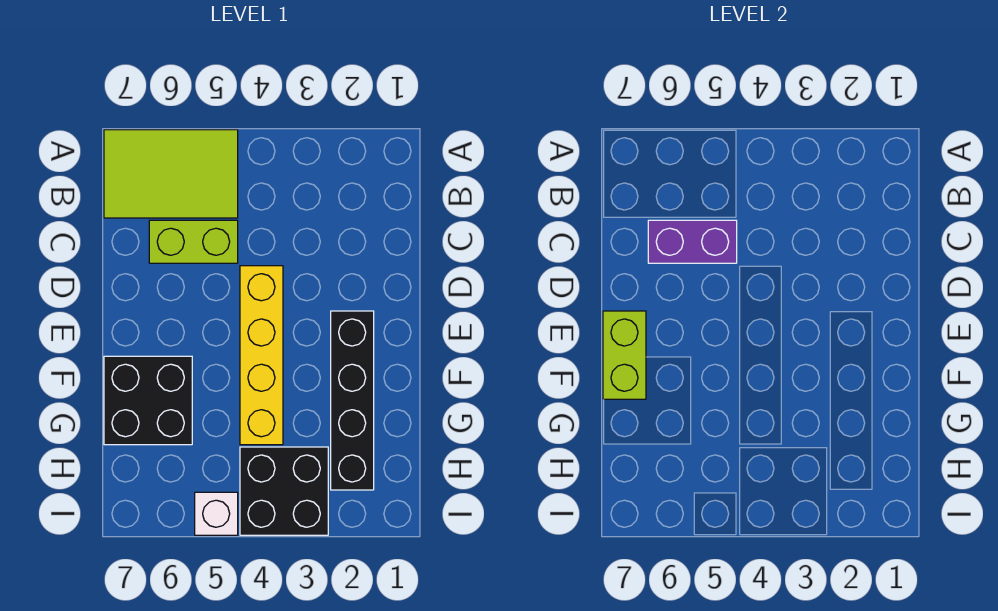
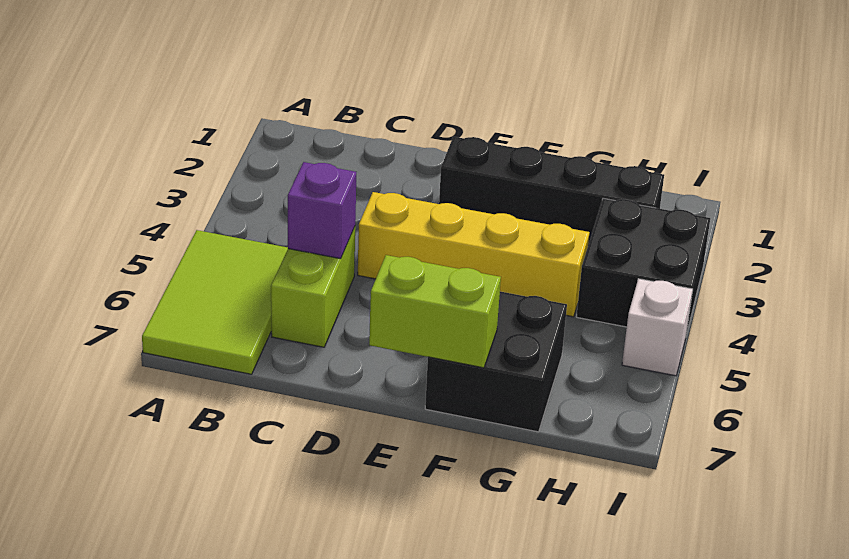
purple brick C5:C6 level 2 -> purple brick C5 level 2

